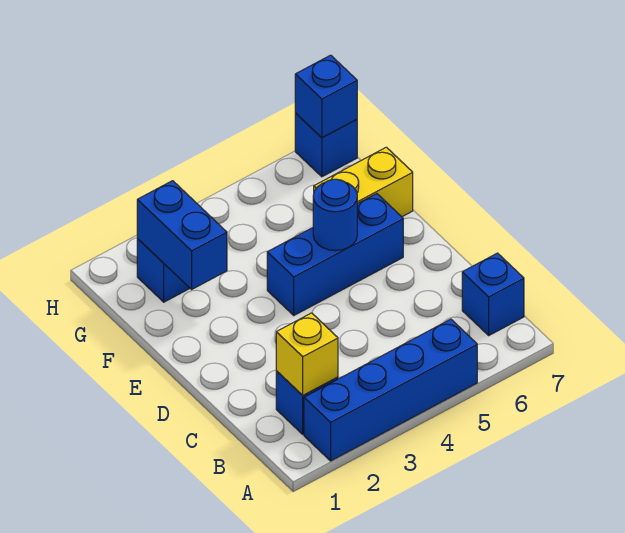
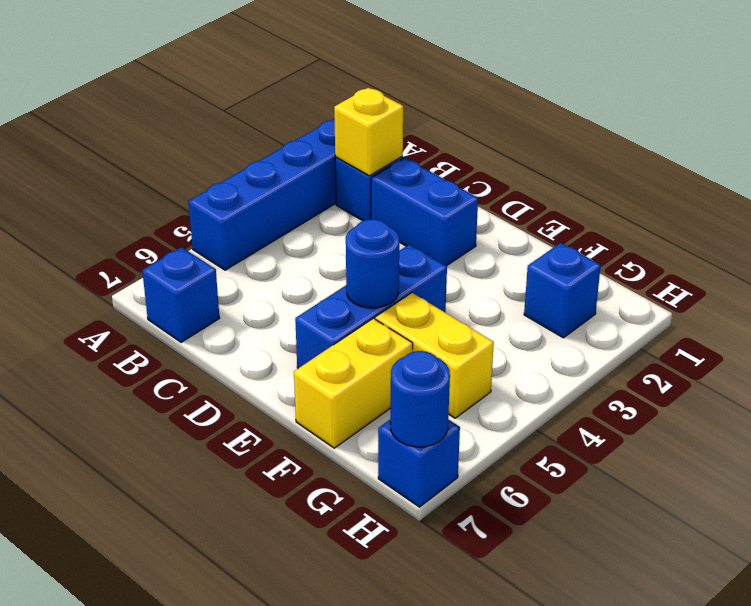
blue brick F2:G2 level 2 -> blue brick C2:D2 level 1
none -> yellow brick F5:G5 level 1
blue brick H7 level 2 -> blue round brick H7 level 2

